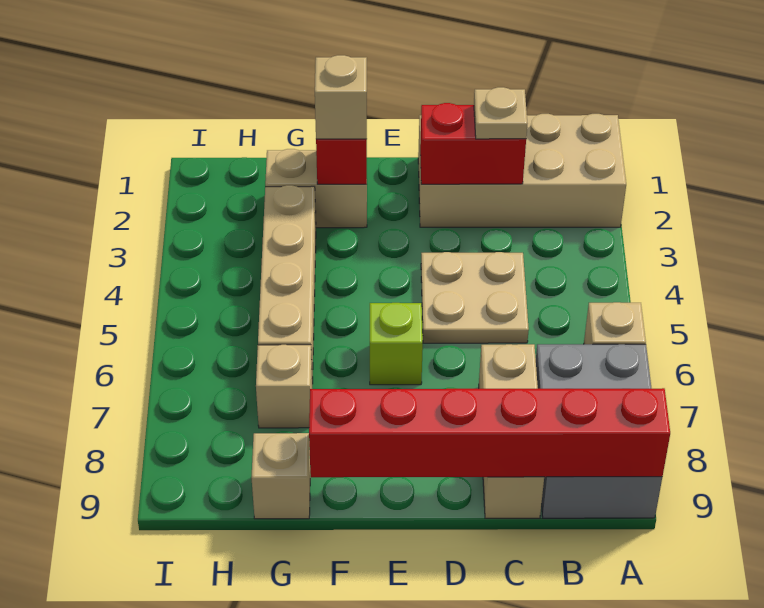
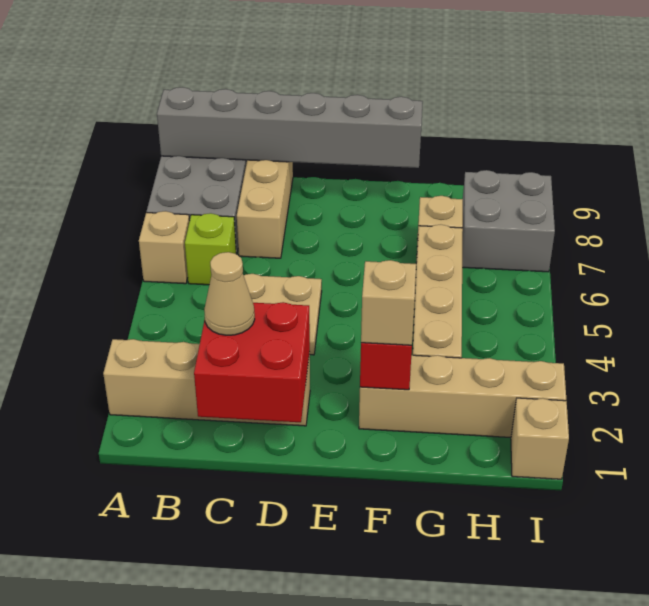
tan brick A1:D2 level 1 -> tan brick A2:D2 level 1
red brick A9:F9 level 2 -> grey brick A9:F9 level 2
red brick C2:D2 level 2 -> red brick C1:D2 level 2
tan plate C2 level 3 -> tan cone C2 level 3
lime brick E6 level 1 -> lime brick B6 level 1
tan brick F2:G2 level 1 -> tan brick F2:I2 level 1
tan brick G9 level 1 -> tan brick I1 level 1
none -> grey brick H7:I8 level 1

